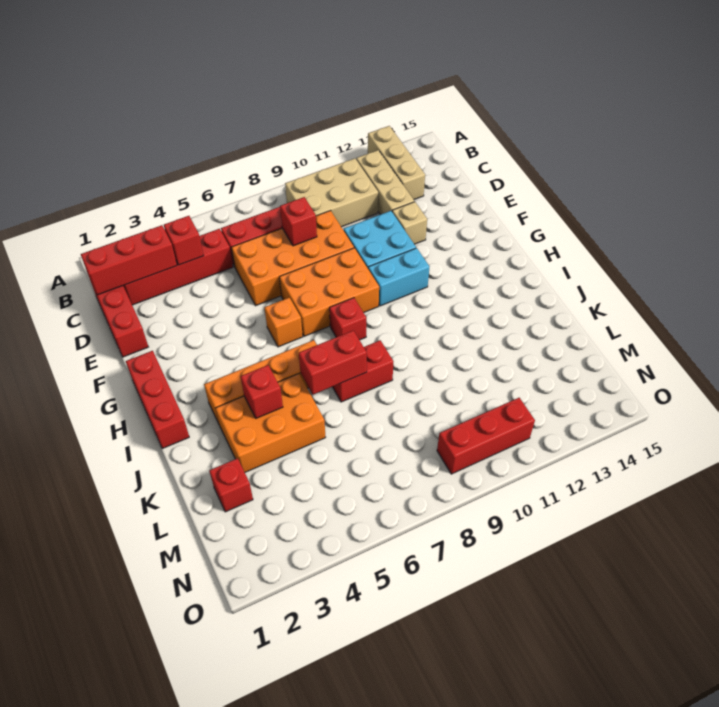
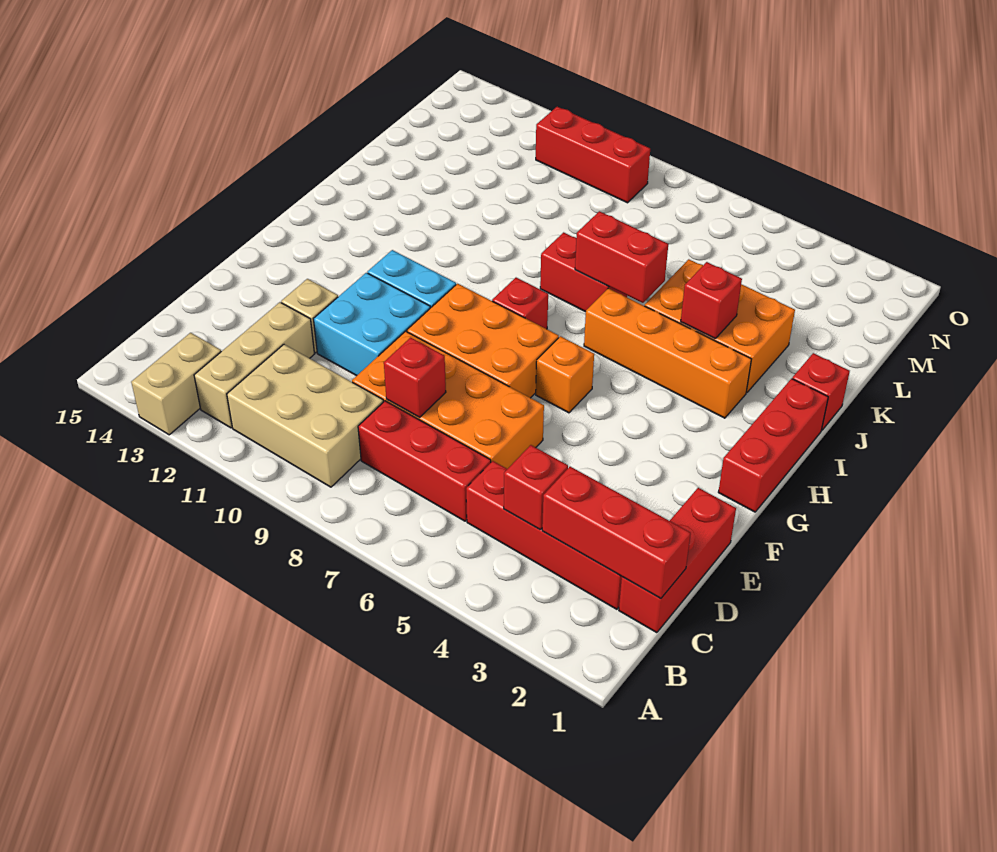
tan brick A13:C13 level 1 -> tan brick A13:B13 level 1
red brick L2 level 1 -> red brick J1 level 1

